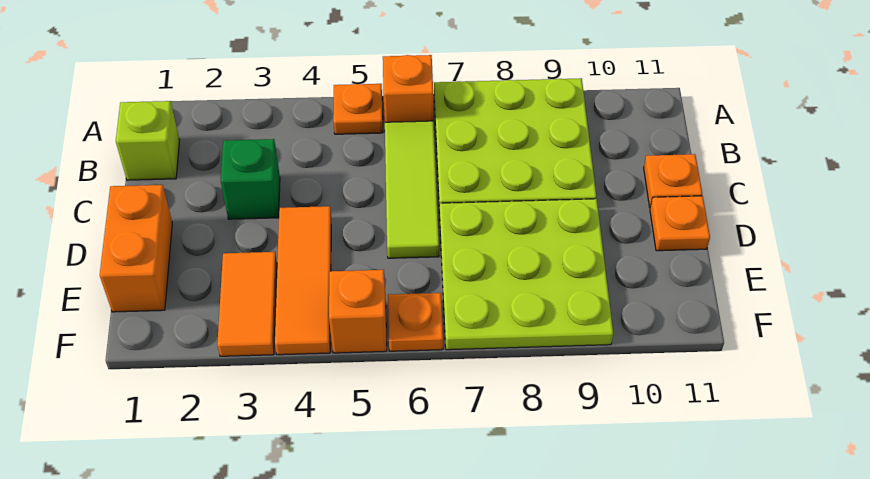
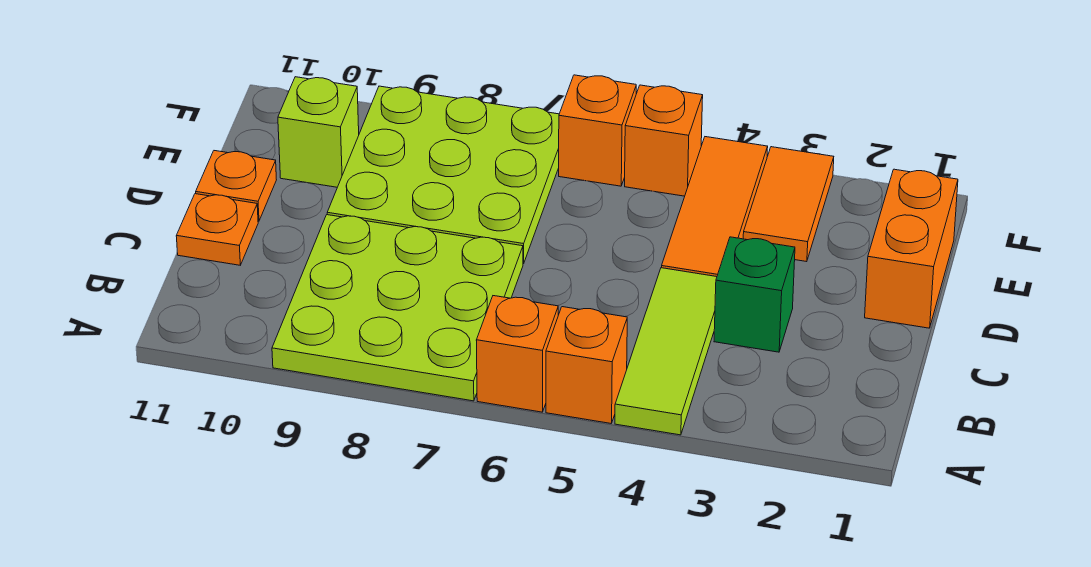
orange plate A5 level 1 -> orange brick A5 level 1
lime brick B1 level 1 -> lime brick E10 level 1
lime tile B6:D6 level 1 -> lime tile A4:C4 level 1
orange plate F6 level 1 -> orange brick F6 level 1

